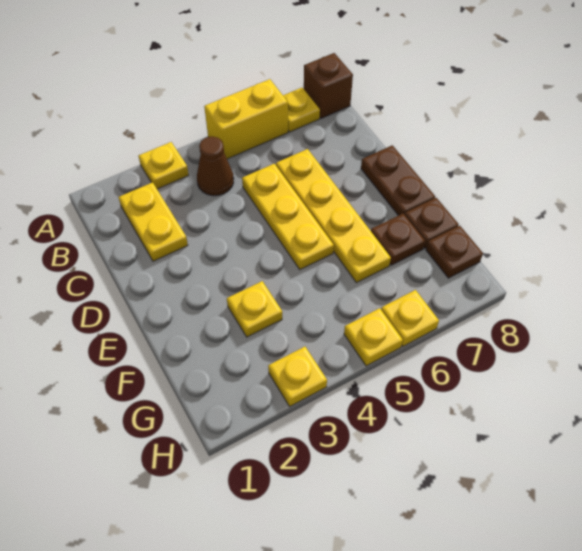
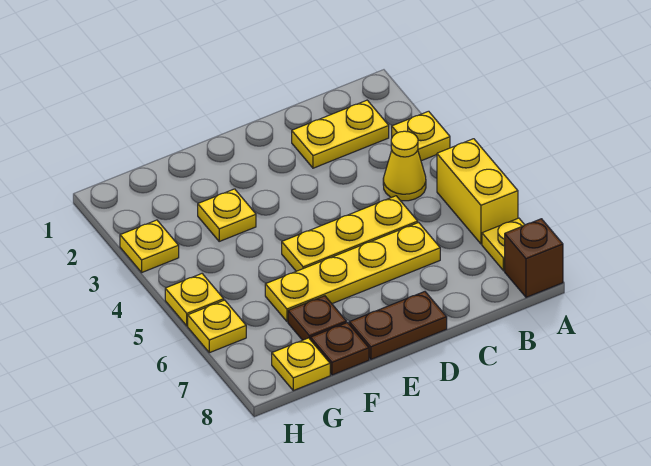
brown cone B4 level 1 -> yellow cone B4 level 1
brown plate G8 level 1 -> yellow plate G8 level 1

